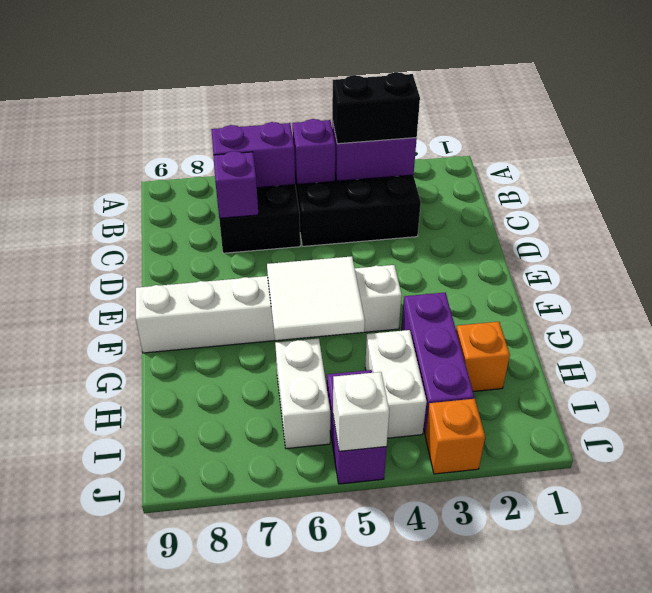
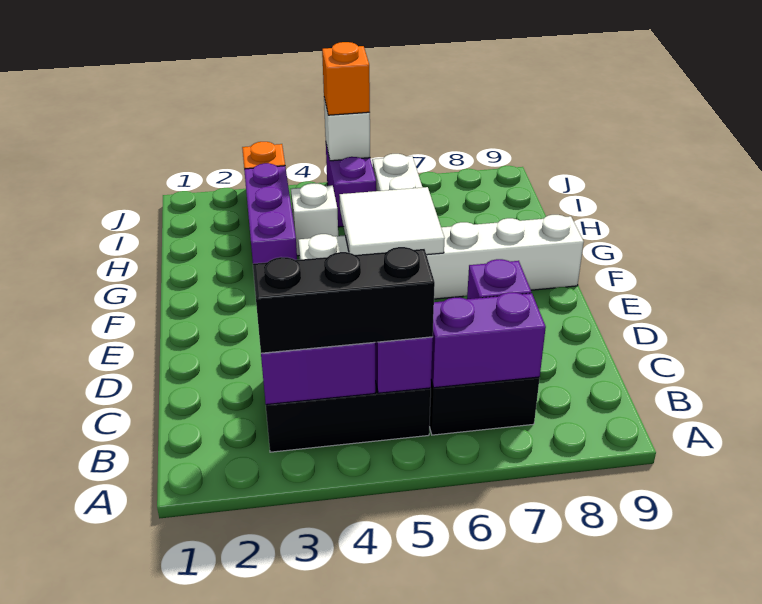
black brick B3:B4 level 3 -> black brick B3:B5 level 3
orange brick H2 level 1 -> orange brick J5 level 3
white brick H4:I4 level 1 -> white brick H4 level 1

